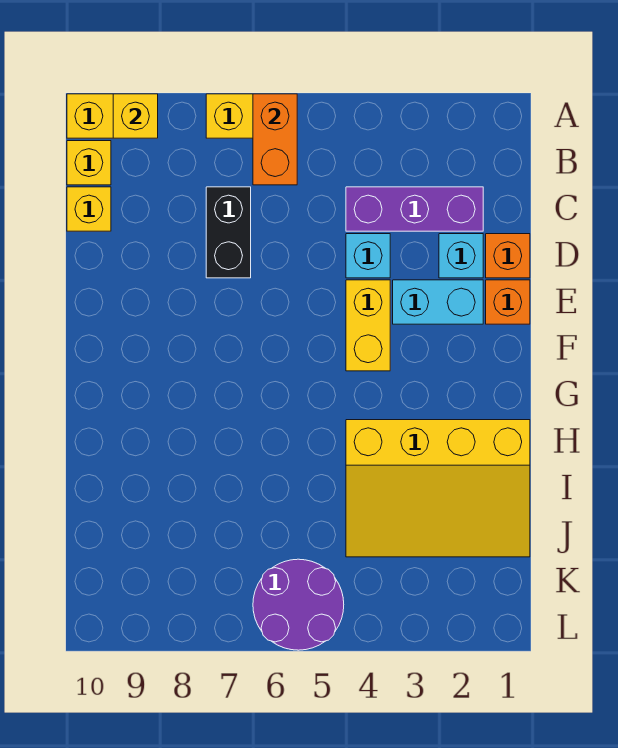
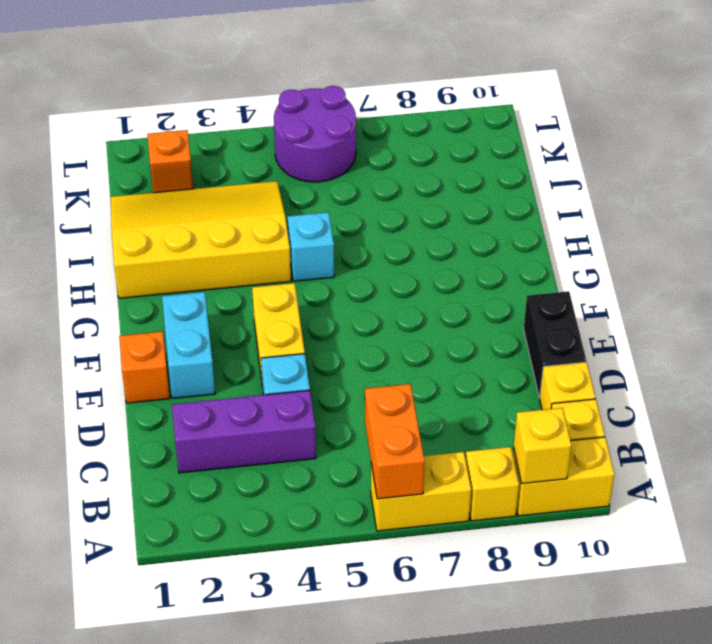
none -> yellow brick A8 level 1
black brick C7:D7 level 1 -> black brick D10:E10 level 1
orange brick D1 level 1 -> orange brick K2 level 1
cyan brick D2 level 1 -> cyan brick H5 level 1
cyan brick E2:E3 level 1 -> cyan brick E2:F2 level 1

